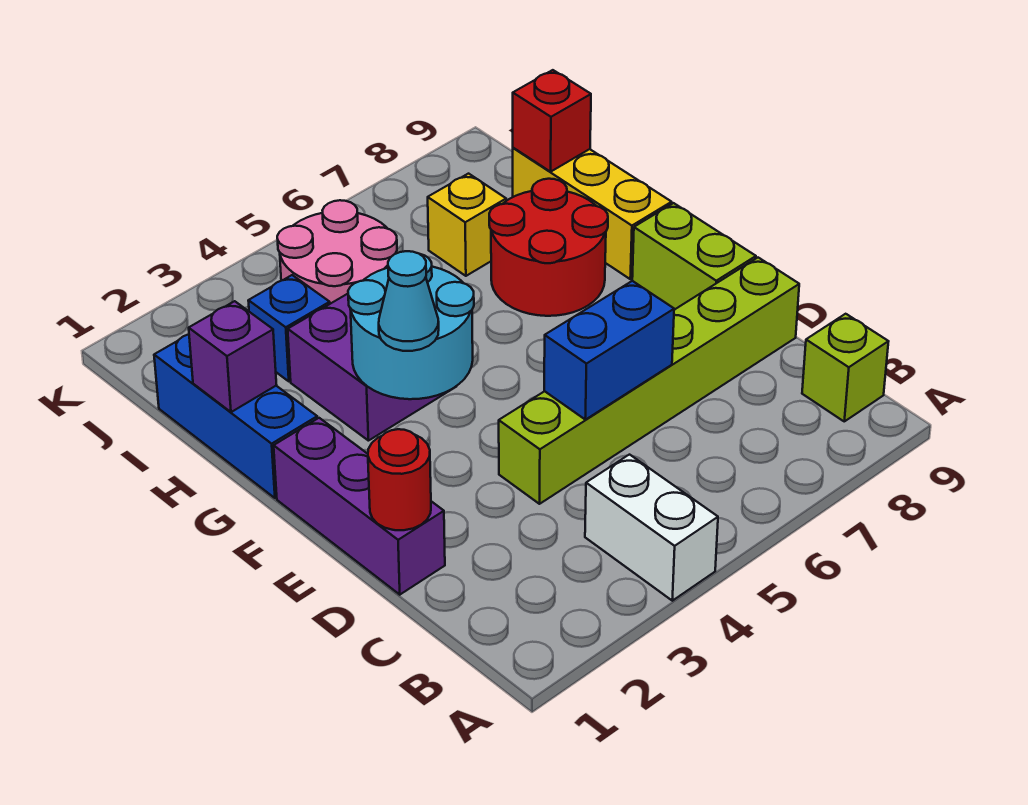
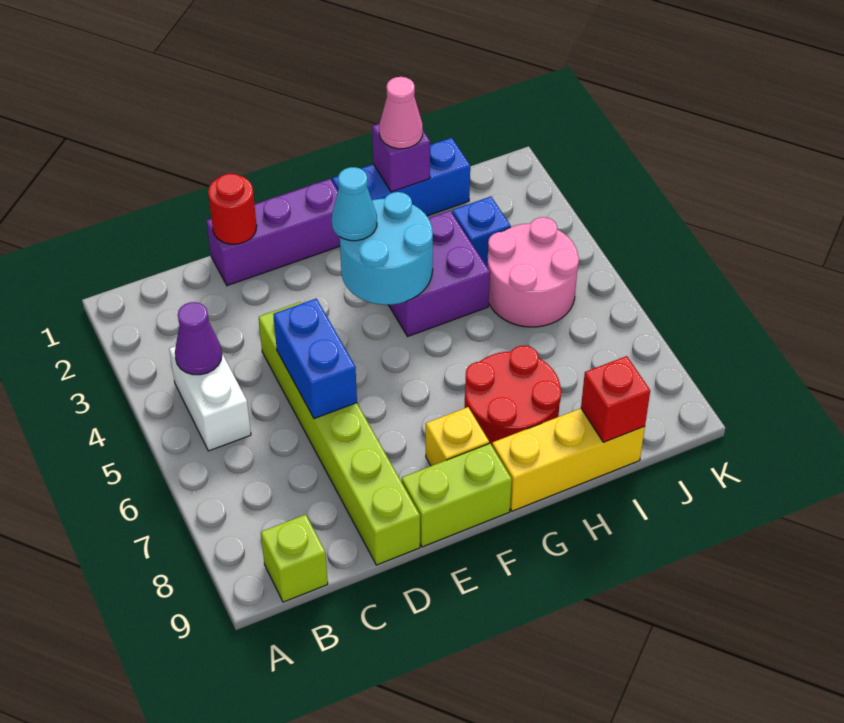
white brick A4:B4 level 1 -> white brick B4:B5 level 1
none -> purple cone B4 level 2
none -> pink cone H1 level 3
yellow brick I7 level 1 -> yellow brick F8 level 1

